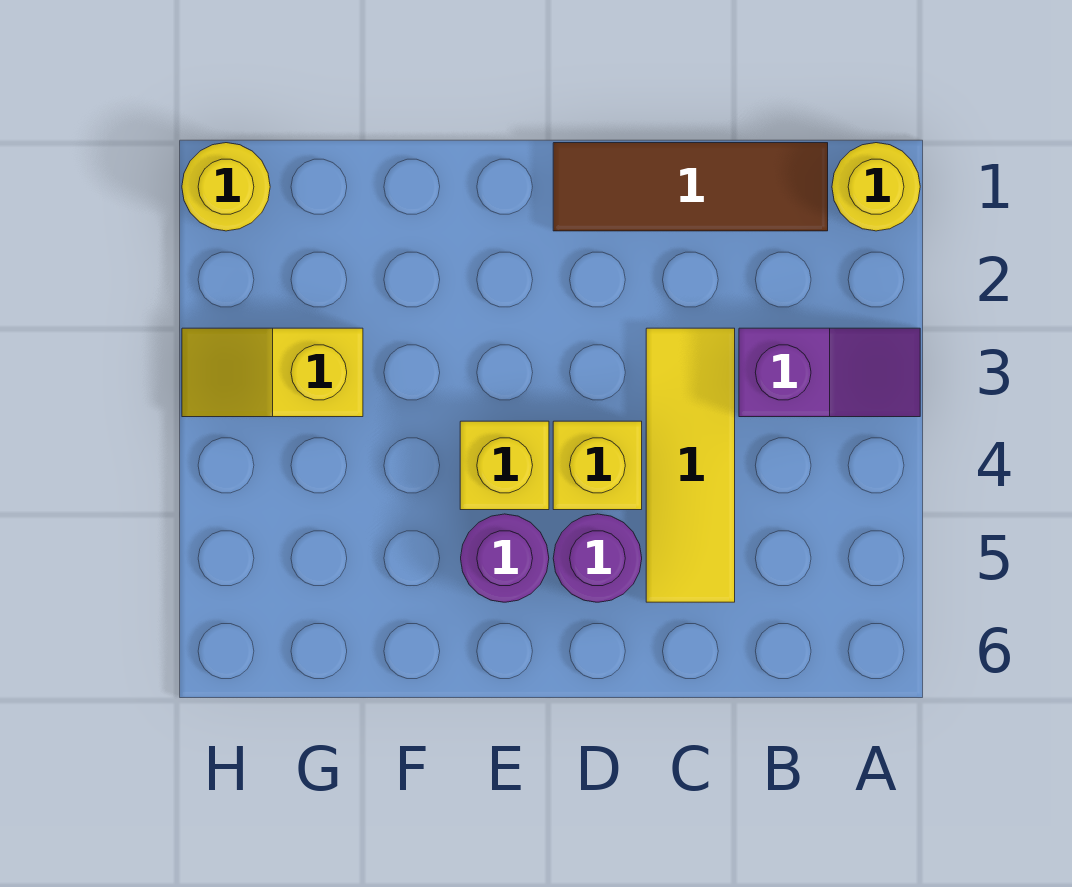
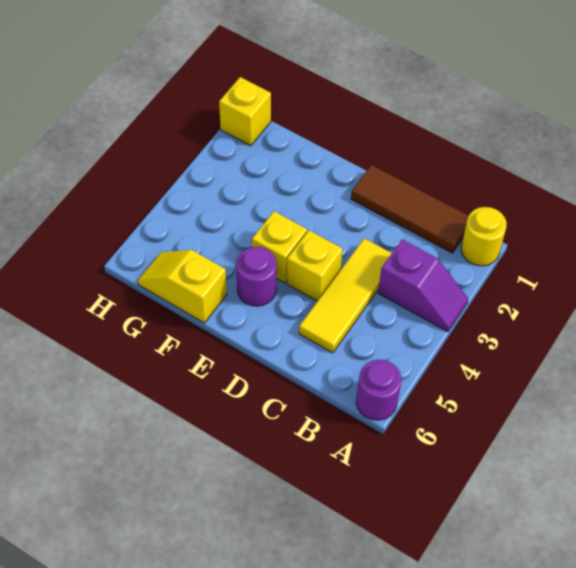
purple round brick D5 level 1 -> purple round brick A6 level 1
yellow slope G3:H3 level 1 top G -> yellow slope F6:G6 level 1 top F
yellow round brick H1 level 1 -> yellow brick H1 level 1

